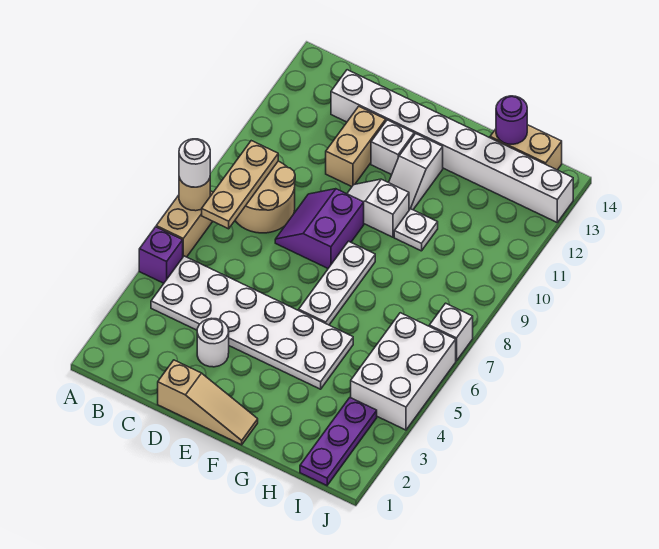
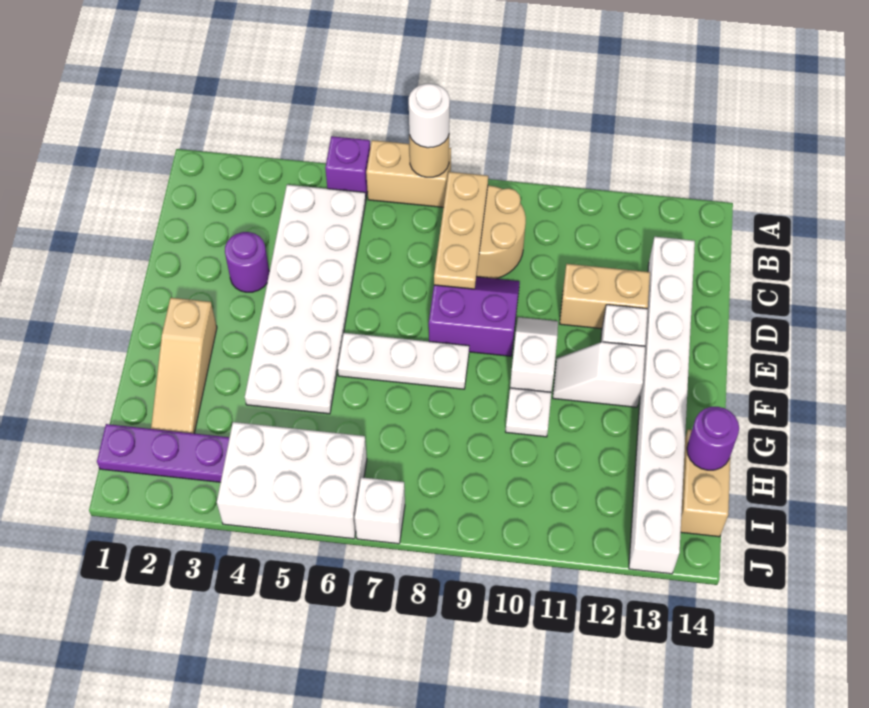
tan plate B7:B9 level 2 -> tan plate B8:D8 level 2
tan slope D1:F1 level 1 top D -> tan slope F2:H2 level 1 top F
white round brick D3 level 1 -> purple round brick D3 level 1

